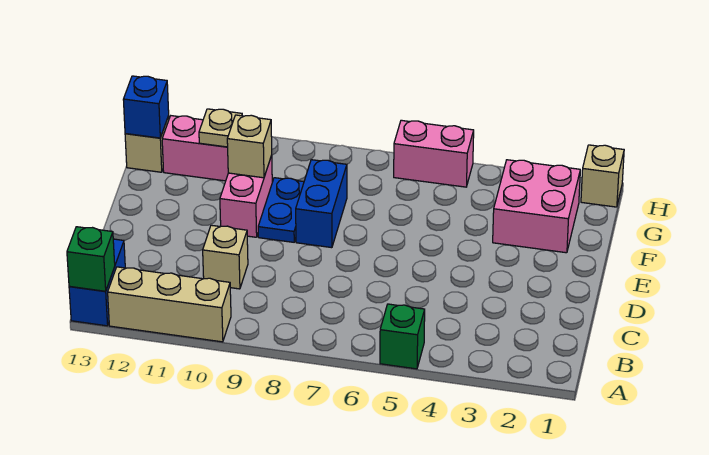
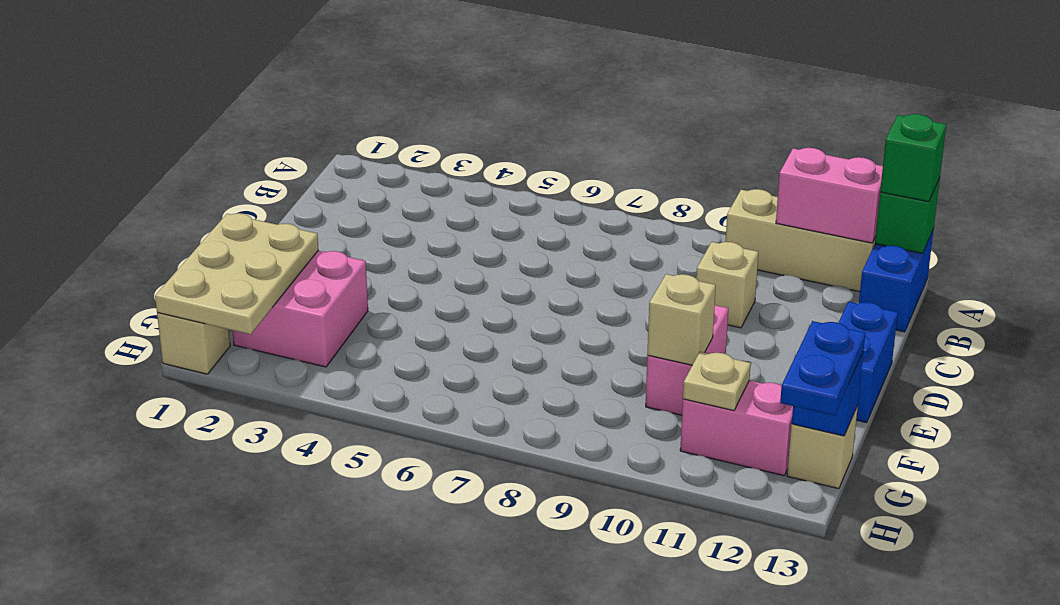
green brick A5 level 1 -> green brick A13 level 3
blue brick E8:F8 level 1 -> blue brick D13:E13 level 1
blue plate E9:F9 level 1 -> blue plate G13:H13 level 3
none -> tan plate F1:H2 level 2
pink brick H5:H6 level 1 -> pink brick A11:A12 level 2

